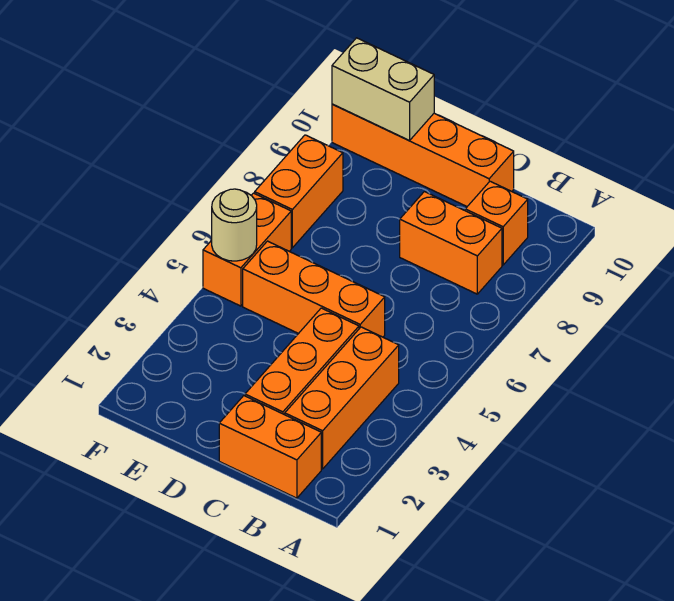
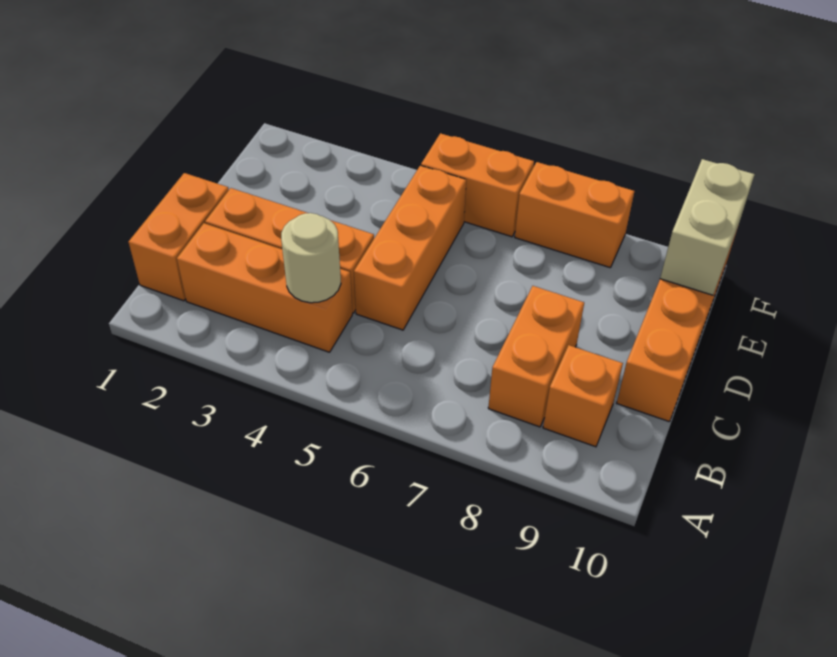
tan round brick F5 level 2 -> tan round brick B4 level 2

